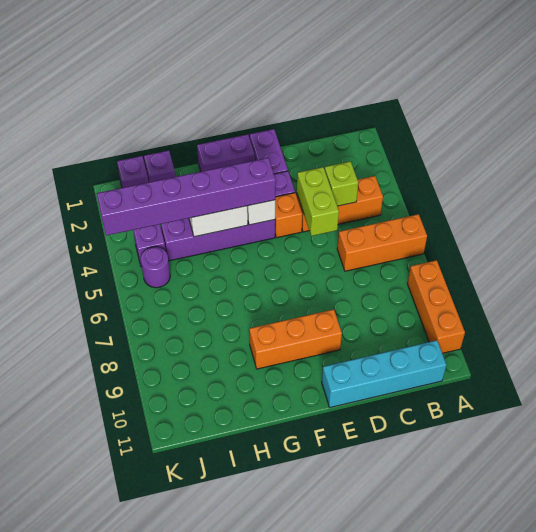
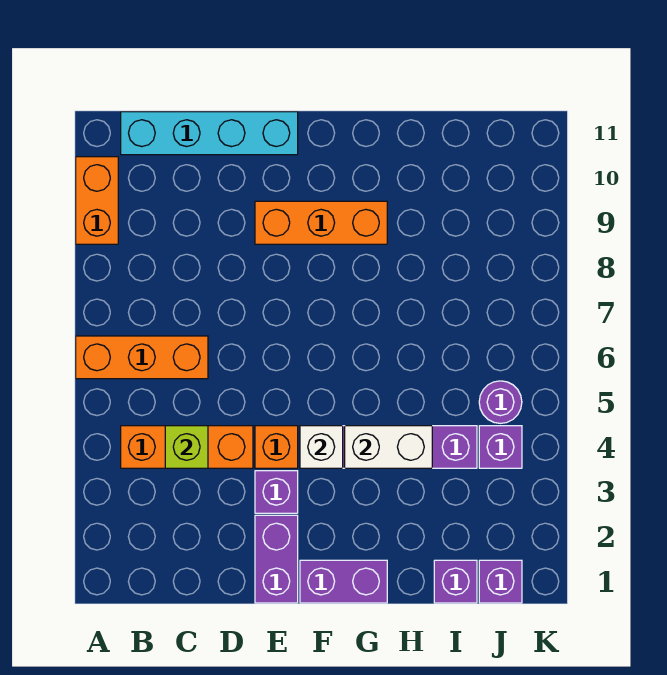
orange brick A8:A10 level 1 -> orange brick A9:A10 level 1
lime brick D4:D5 level 2 -> none
purple brick F4:K4 level 3 -> none

